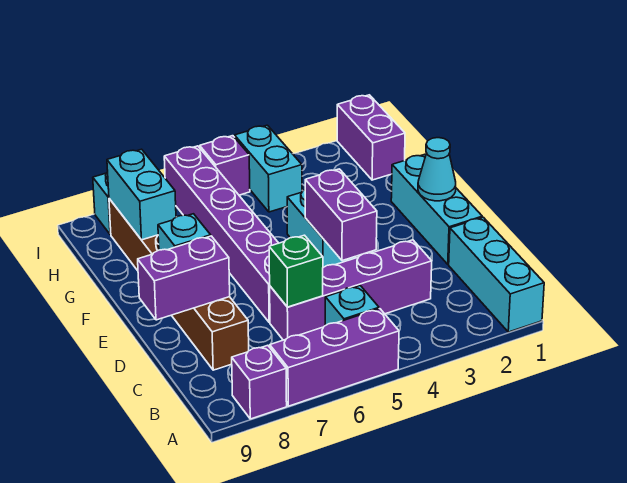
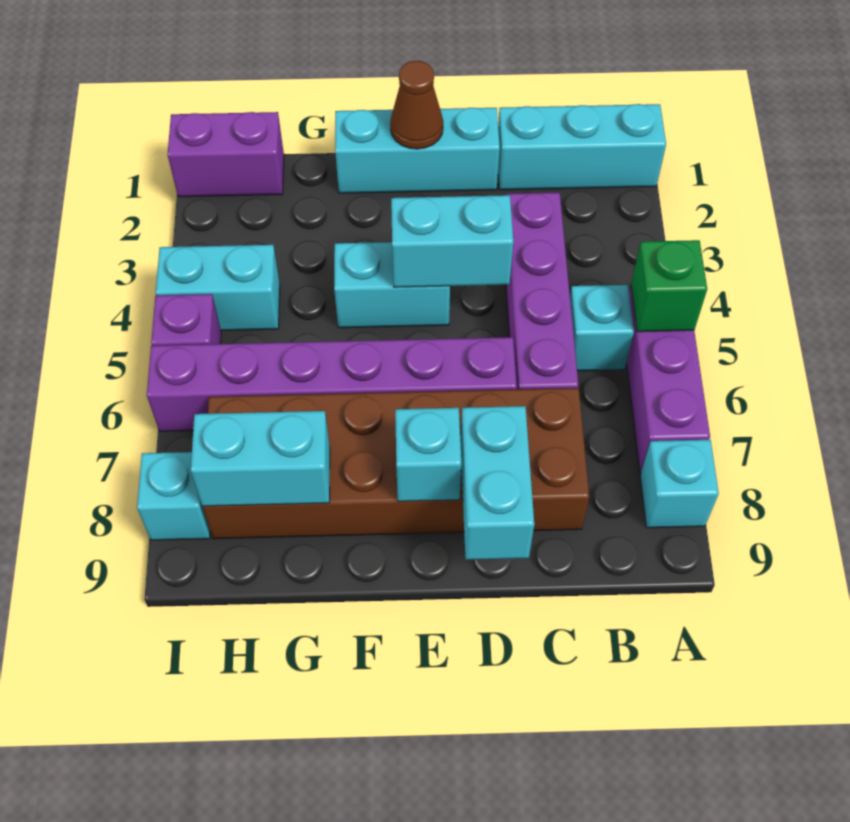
purple brick A8 level 1 -> cyan brick A8 level 1
green brick C6 level 2 -> green brick A5 level 2
brown brick C8:H8 level 1 -> brown brick C7:H8 level 1
purple brick D4:E4 level 2 -> cyan brick D4:E4 level 2
purple brick D8:D9 level 2 -> cyan brick D8:D9 level 2
cyan cone E1 level 2 -> brown cone E1 level 2

